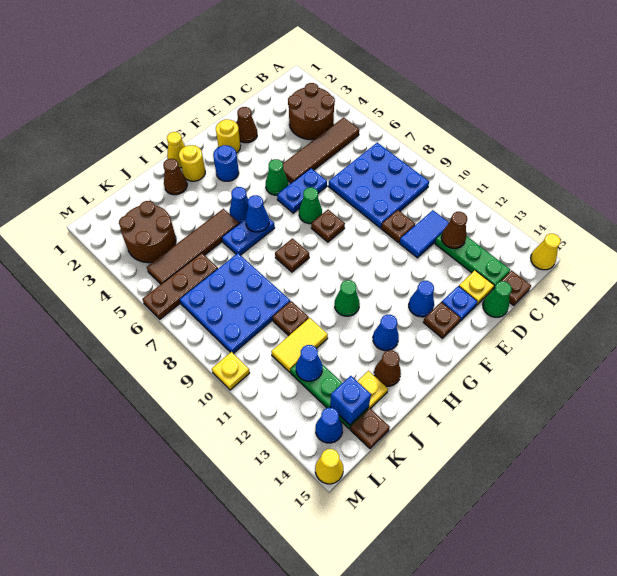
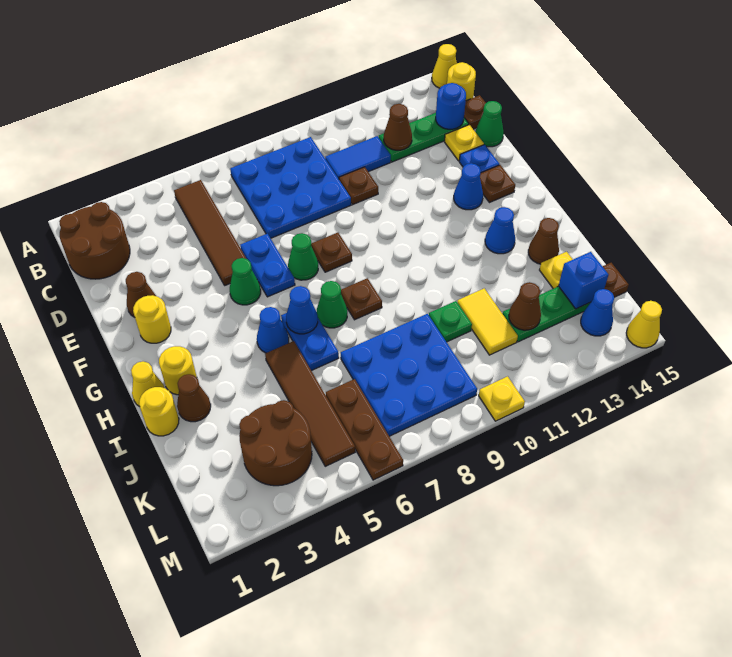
brown round brick B3:C4 level 1 -> brown round brick B1:C2 level 1
none -> yellow round brick B15 level 1
blue tile C11:D11 level 1 -> blue tile C10:C11 level 1
blue round brick G3 level 1 -> blue round brick C14 level 2
green cone H11 level 1 -> green cone H7 level 1
none -> yellow round brick I1 level 1
brown plate J10 level 1 -> green plate J10 level 1
blue cone K12 level 2 -> brown cone K12 level 2

